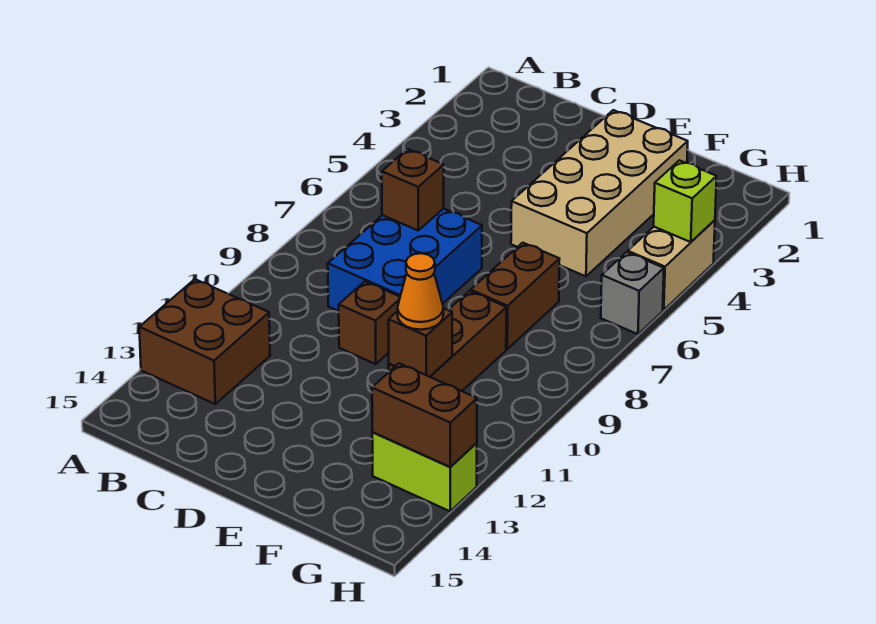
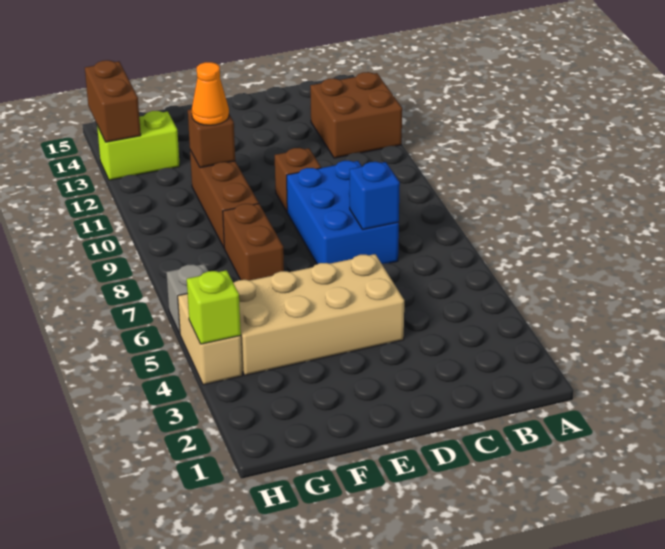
brown brick C7 level 2 -> blue brick C7 level 2
tan brick E2:F5 level 1 -> tan brick D4:G5 level 1
brown brick G13:H13 level 2 -> brown brick H13:H14 level 2

